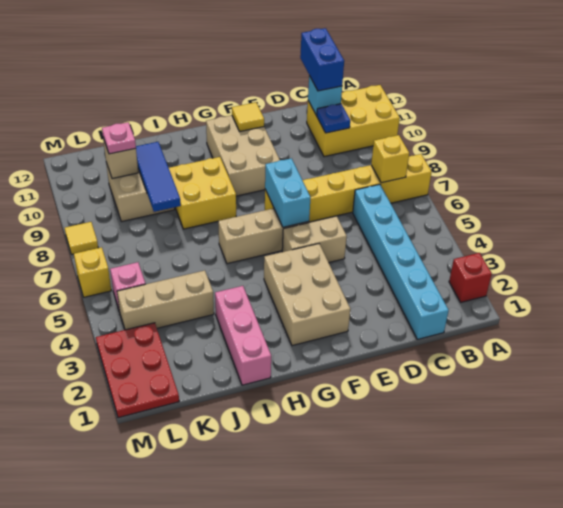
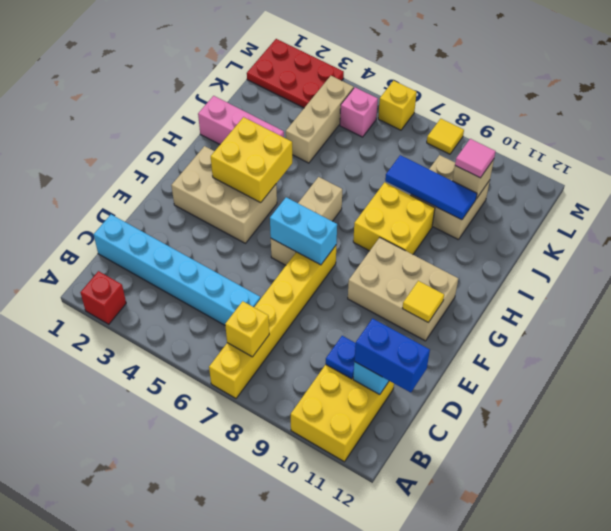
tan brick E5:F5 level 1 -> none
none -> yellow brick G3:H4 level 2
pink plate K10 level 3 -> pink tile K10 level 3

